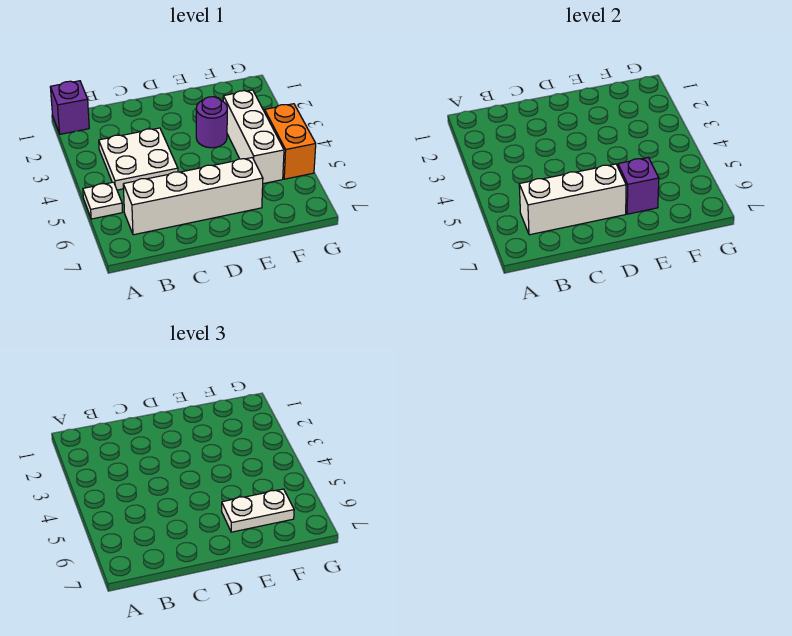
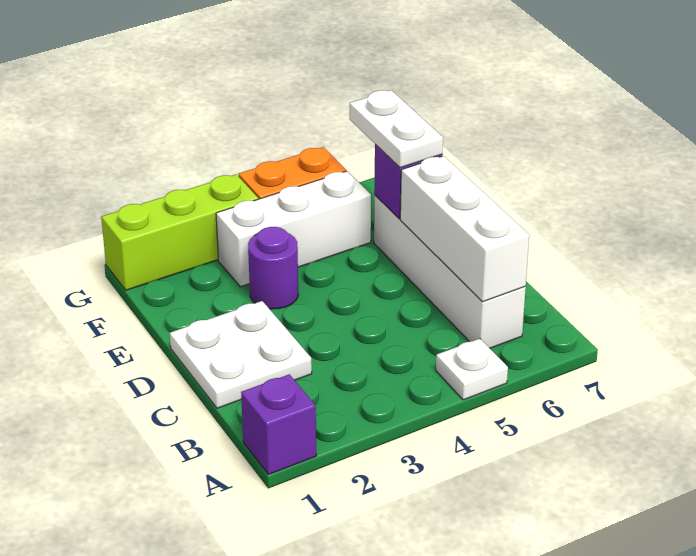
white plate B3:C4 level 1 -> white plate C1:D2 level 1
none -> lime brick G1:G3 level 1

